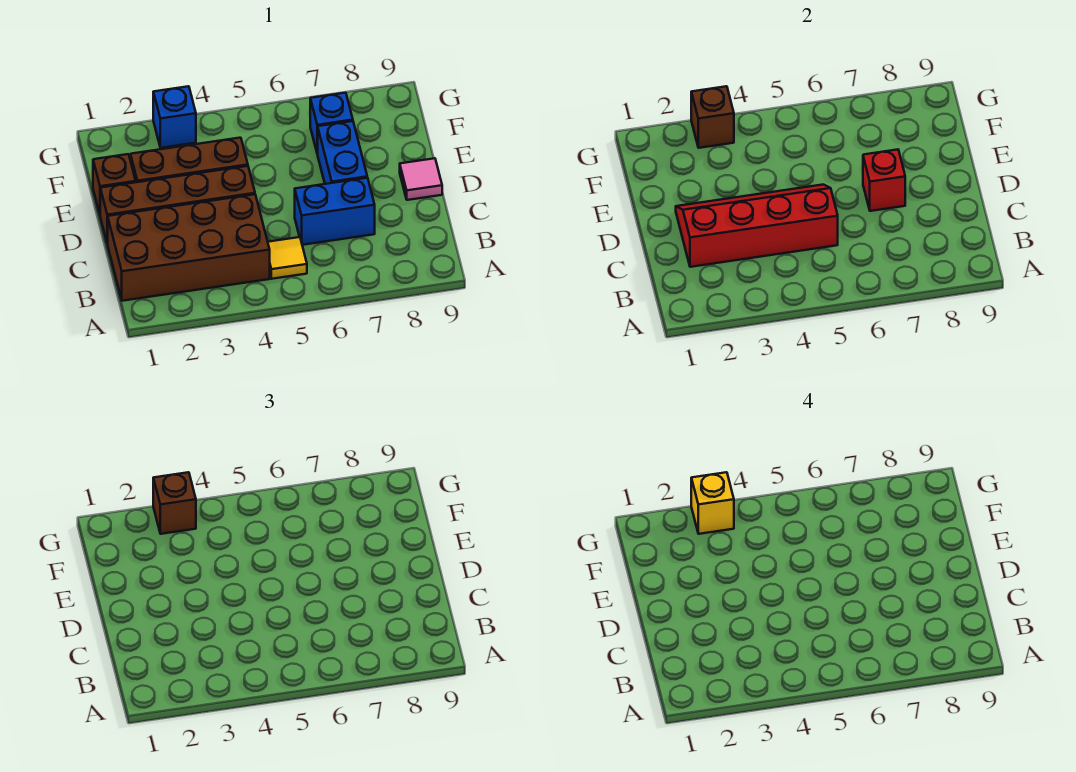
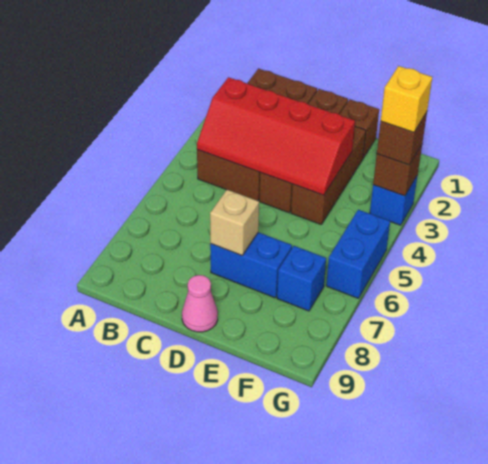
yellow tile B5 level 1 -> none
red slope C2:D5 level 2 top C -> red slope B3:E4 level 2 top 3
blue brick C6:C7 level 1 -> blue brick G5:G6 level 1
red brick D7 level 2 -> tan brick D7 level 2
pink tile D9 level 1 -> pink cone D9 level 1

